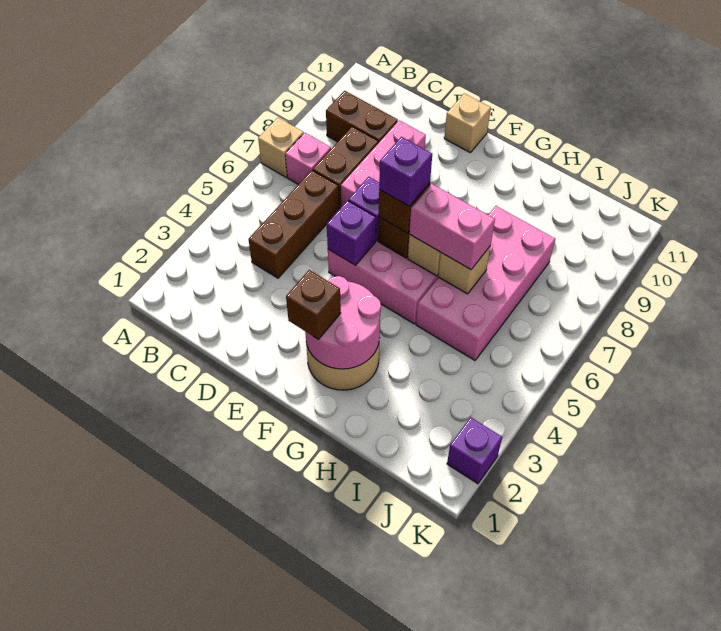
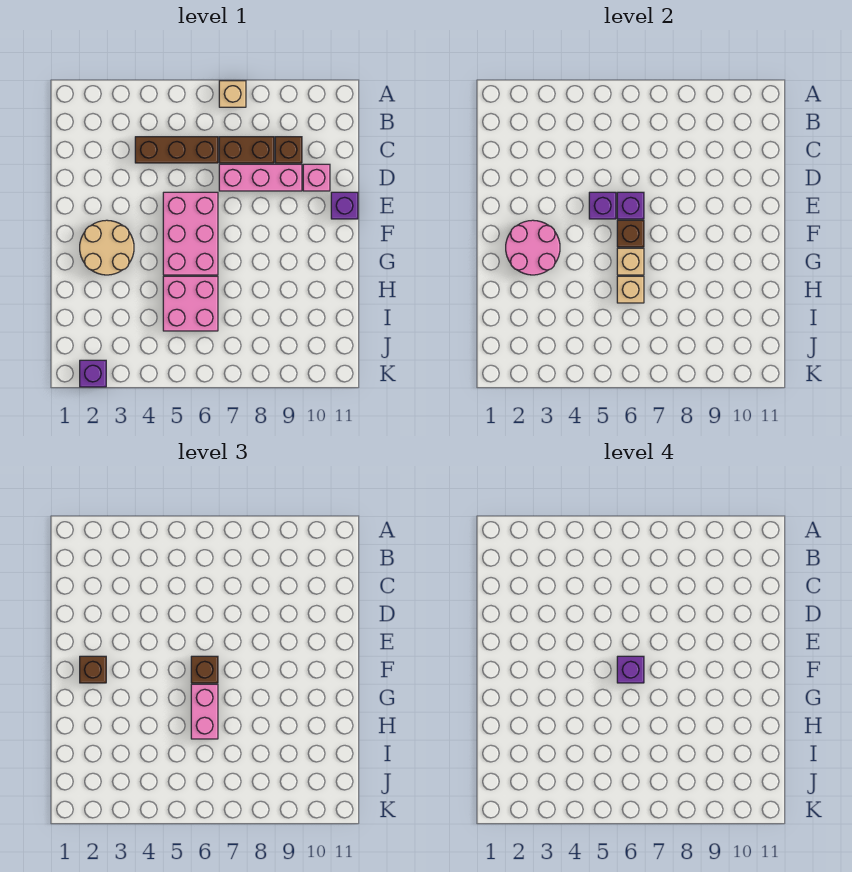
pink brick B7 level 1 -> pink brick D10 level 1
brown brick B9:C9 level 1 -> brown brick C9 level 1
tan brick E11 level 1 -> purple brick E11 level 1
pink brick H5:I8 level 1 -> pink brick H5:I6 level 1

